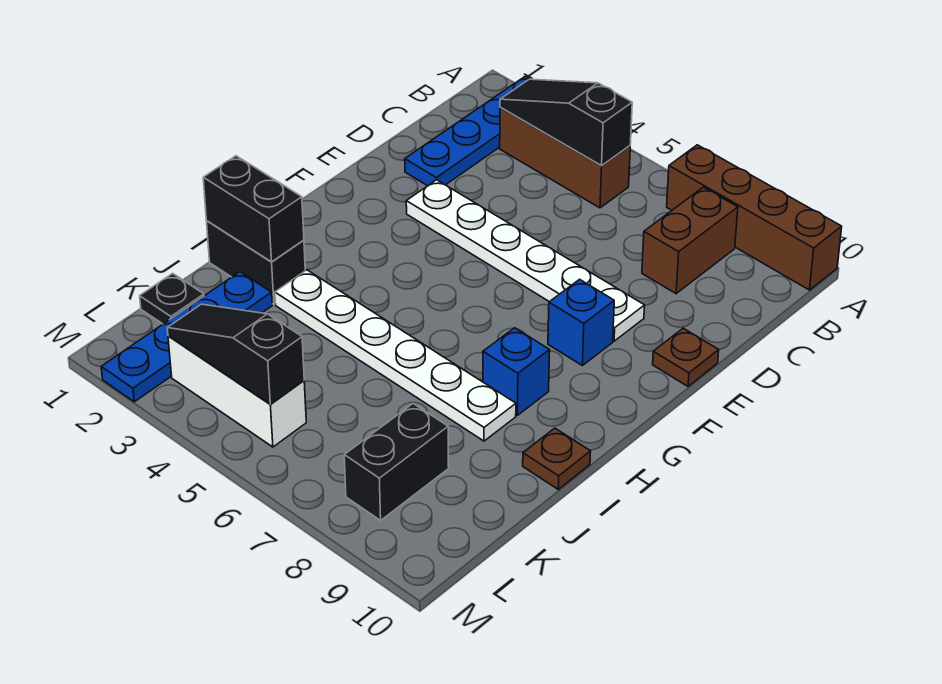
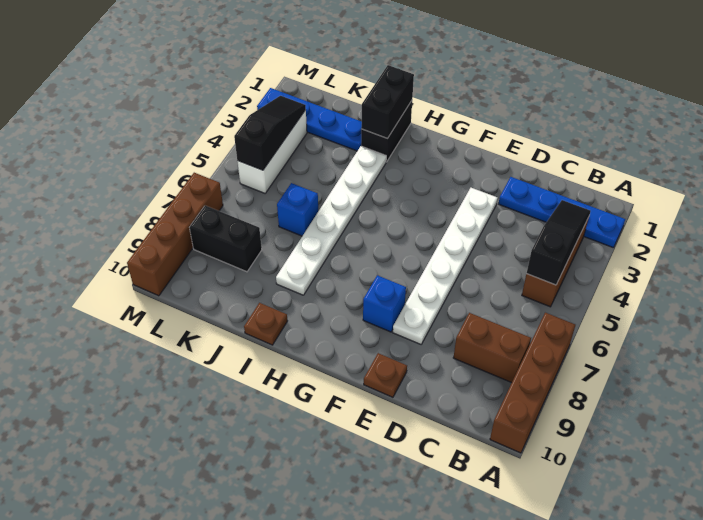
blue brick H8 level 1 -> blue brick J6 level 1
black plate K1 level 1 -> none
none -> brown brick M7:M10 level 1

